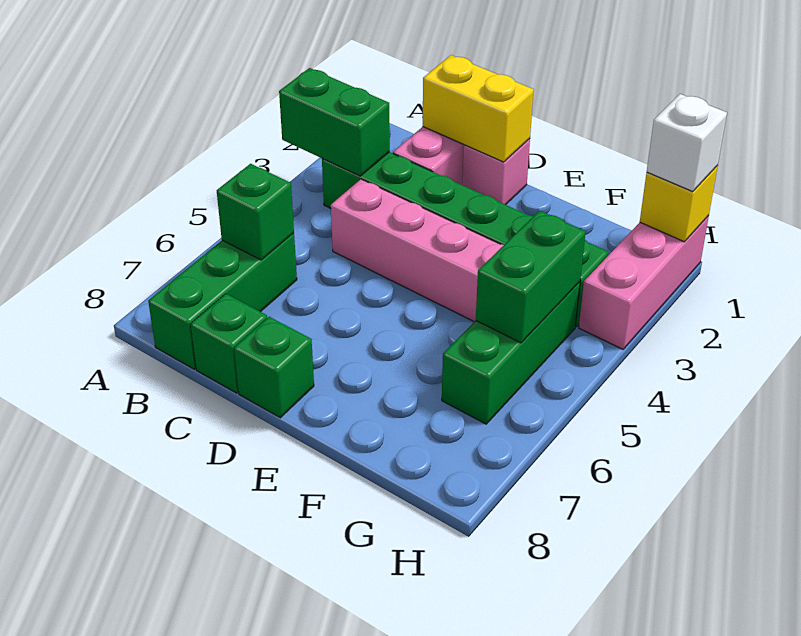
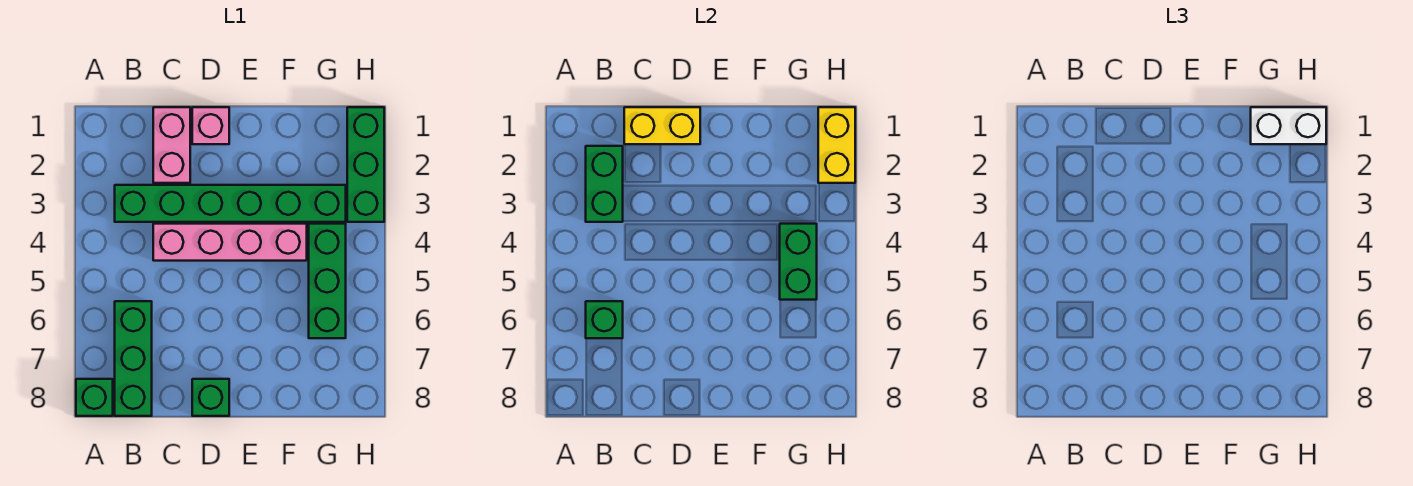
green brick A3:B3 level 2 -> green brick B2:B3 level 2
green brick C8 level 1 -> green brick A8 level 1
pink brick H1:H3 level 1 -> green brick H1:H3 level 1
yellow brick H1 level 2 -> yellow brick H1:H2 level 2
white brick H1 level 3 -> white brick G1:H1 level 3

